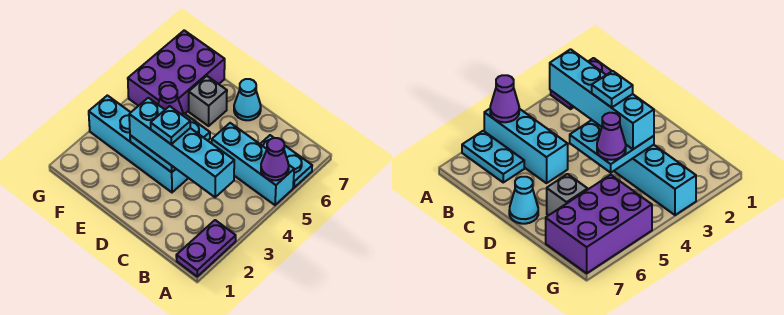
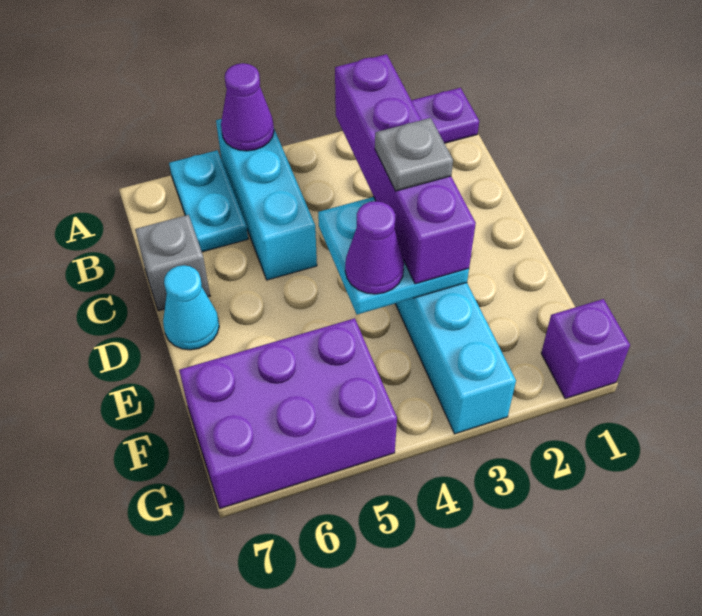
cyan brick B3:E3 level 3 -> purple brick B3:E3 level 3
cyan plate D3 level 4 -> grey plate D3 level 4
grey brick E6 level 1 -> grey brick C7 level 1
none -> purple brick G1 level 1

